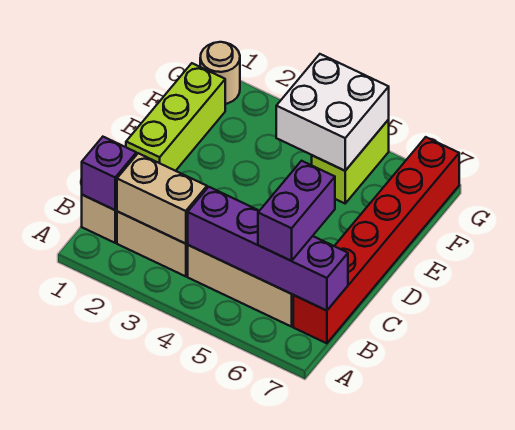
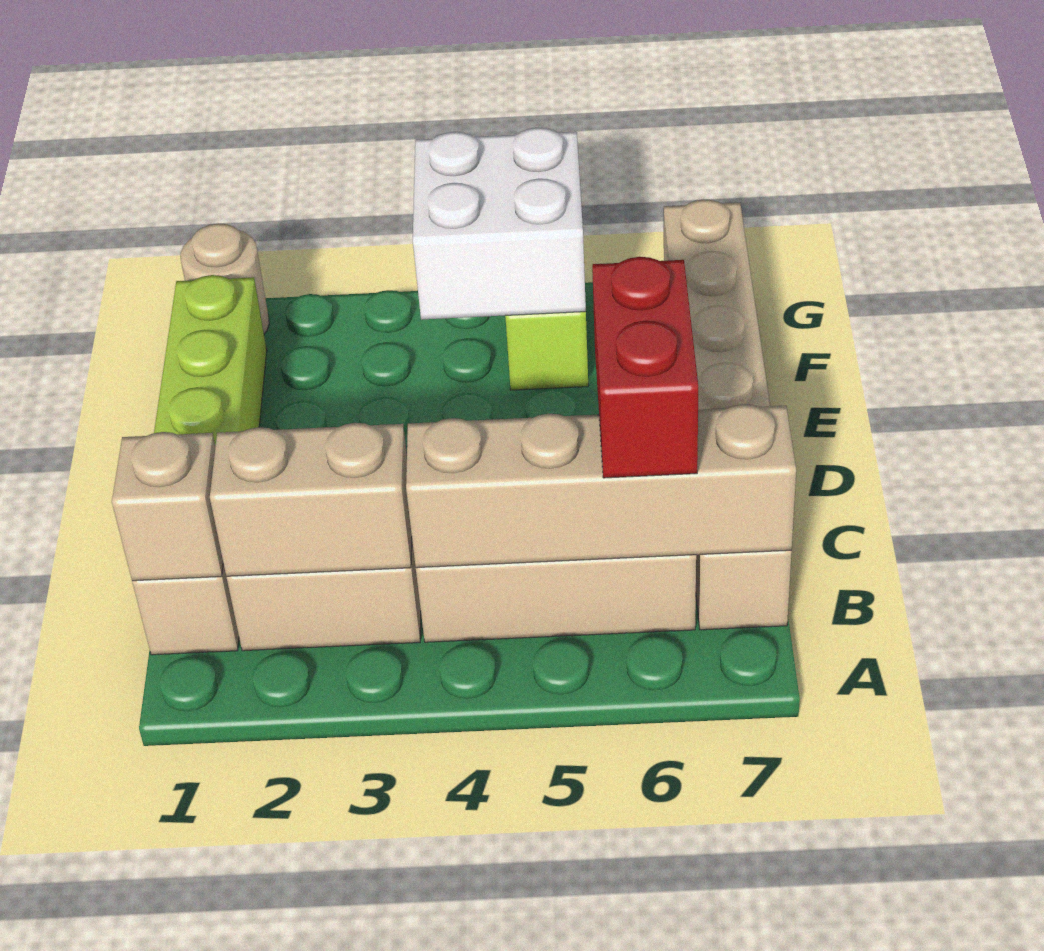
purple brick B1 level 2 -> tan brick B1 level 2
purple brick B4:B7 level 2 -> tan brick B4:B7 level 2
purple brick B6:C6 level 3 -> red brick B6:C6 level 3
red brick B7:G7 level 1 -> tan brick B7:G7 level 1

